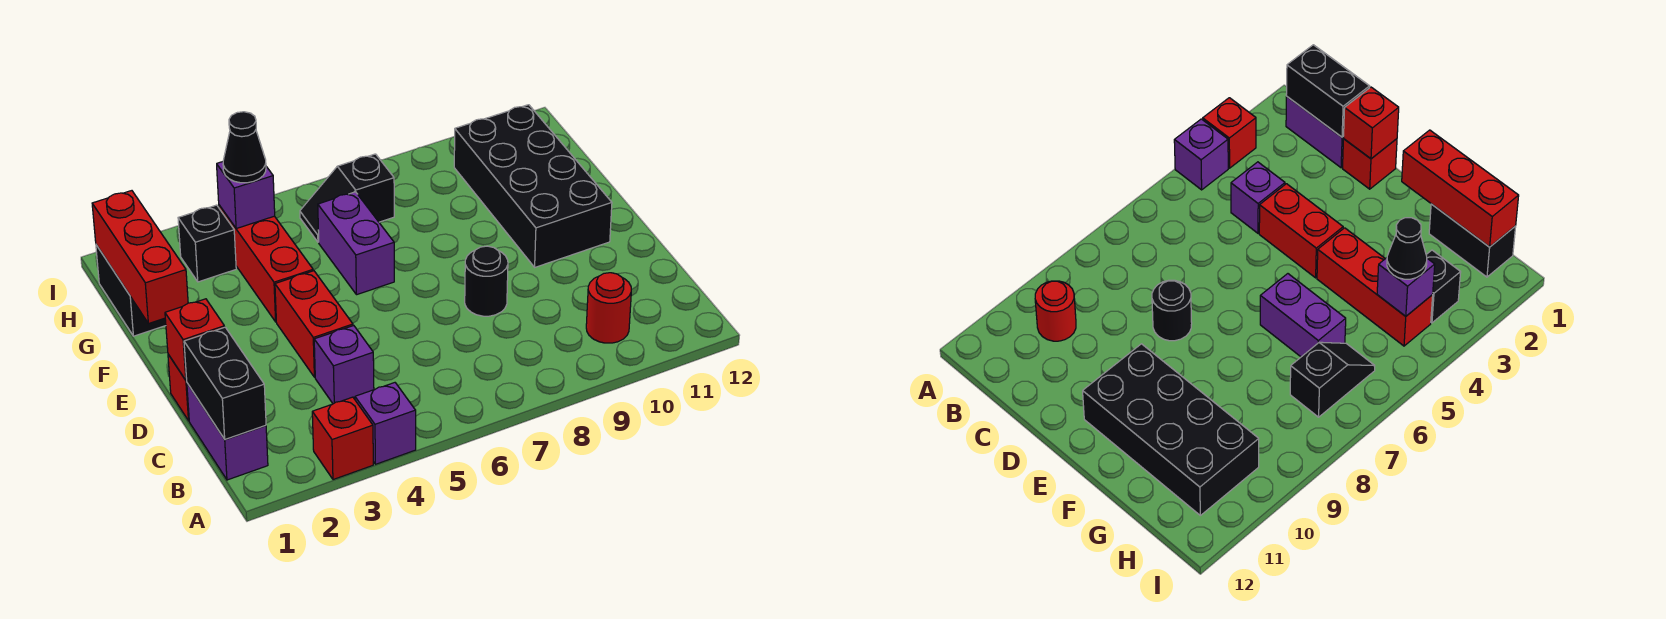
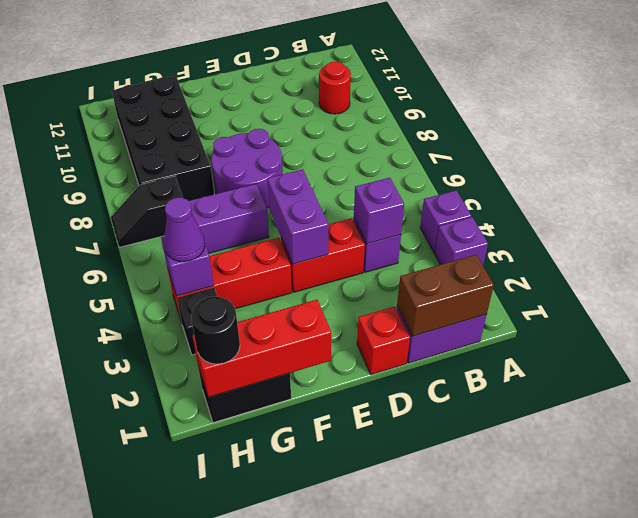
red brick A3 level 1 -> purple brick A3 level 1
black brick B1:C1 level 2 -> brown brick B1:C1 level 2
none -> purple brick C4 level 2
red brick D1 level 2 -> none
black round brick D8 level 1 -> black round brick H1 level 3
none -> purple brick E4:E5 level 2
none -> purple round brick E7:F8 level 1
black brick E10:H11 level 1 -> black brick G8:H11 level 1
black cone H4 level 3 -> purple cone H4 level 3
black slope H6:H7 level 1 top 7 -> black slope H7:I7 level 1 top H

